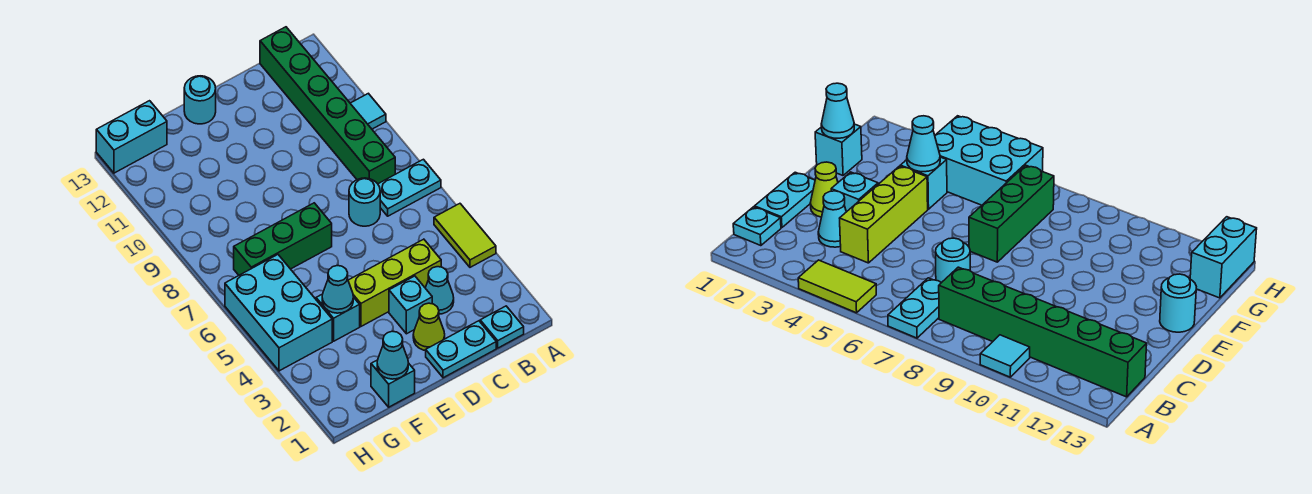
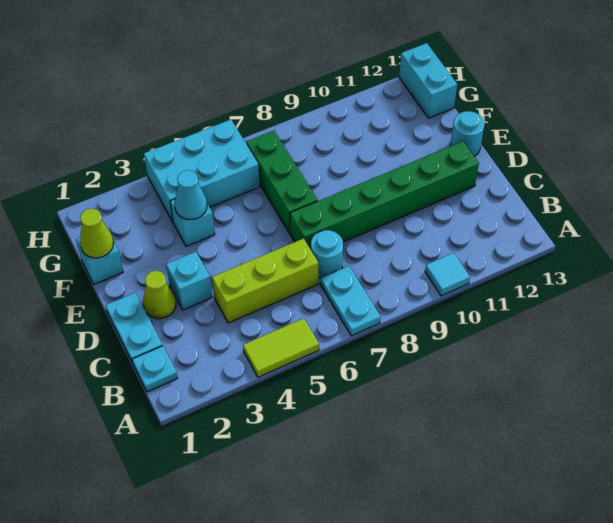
green brick B8:B13 level 1 -> green brick D7:D12 level 1
cyan cone C3 level 1 -> none
lime brick C4:E4 level 1 -> lime brick C4:C6 level 1
cyan cone F1 level 2 -> lime cone F1 level 2

